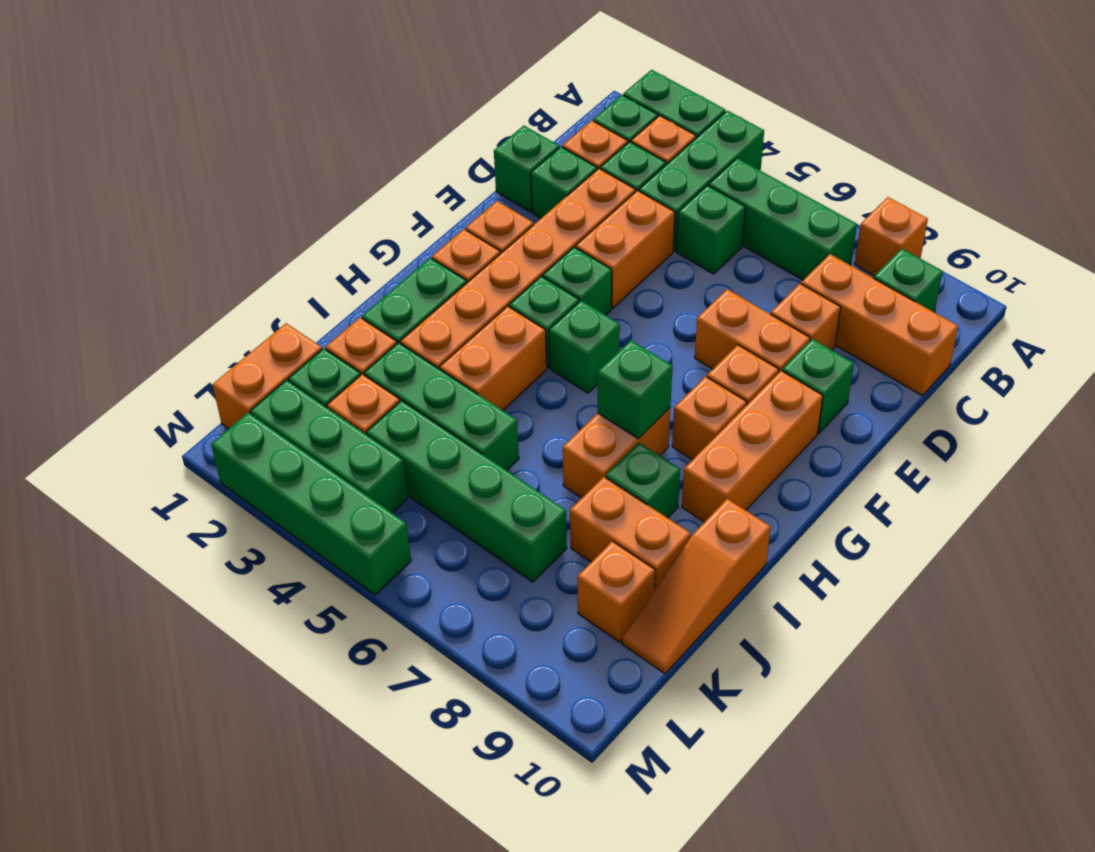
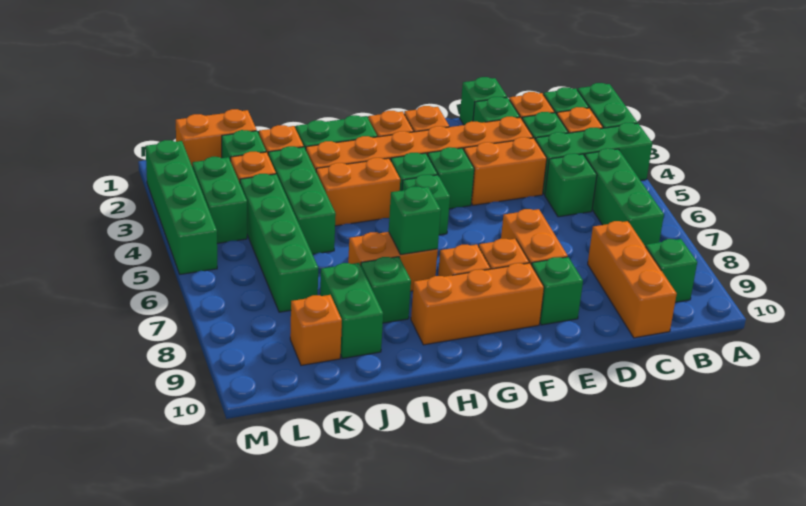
orange brick A8 level 1 -> none
orange brick D8 level 1 -> none
orange slope I10:K10 level 1 top I -> none
orange brick J8:J9 level 1 -> green brick J8:J9 level 1
green brick L2:L4 level 1 -> green brick L3:L4 level 1

